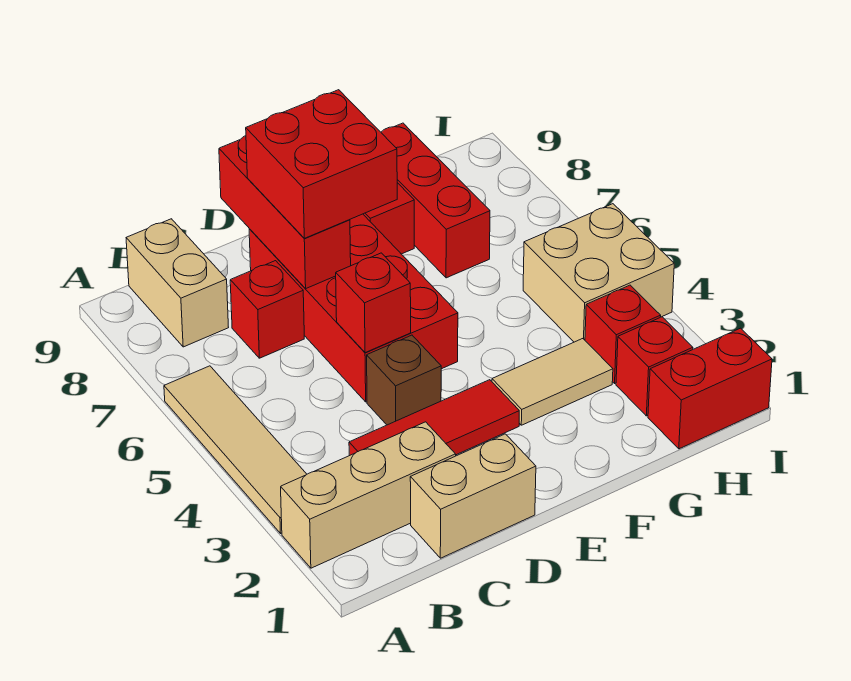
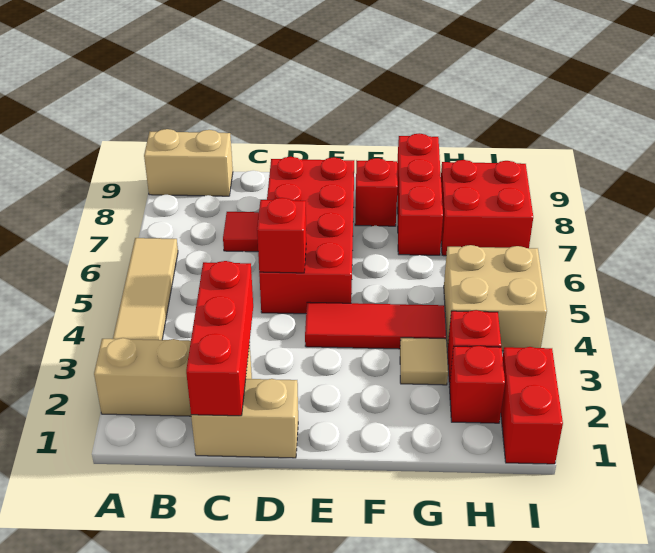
tan brick B8:B9 level 1 -> tan brick A9:B9 level 1
red tile C3:E3 level 1 -> red tile E4:G4 level 1
red brick C7 level 1 -> red tile C7 level 1
brown brick D4 level 1 -> none
red brick D7:D9 level 2 -> red brick C1:C3 level 2
red brick D7:E8 level 3 -> red brick H7:I8 level 1
tan tile F3:G3 level 1 -> tan tile G3 level 1
red brick H1:I1 level 1 -> red brick I1:I2 level 1

